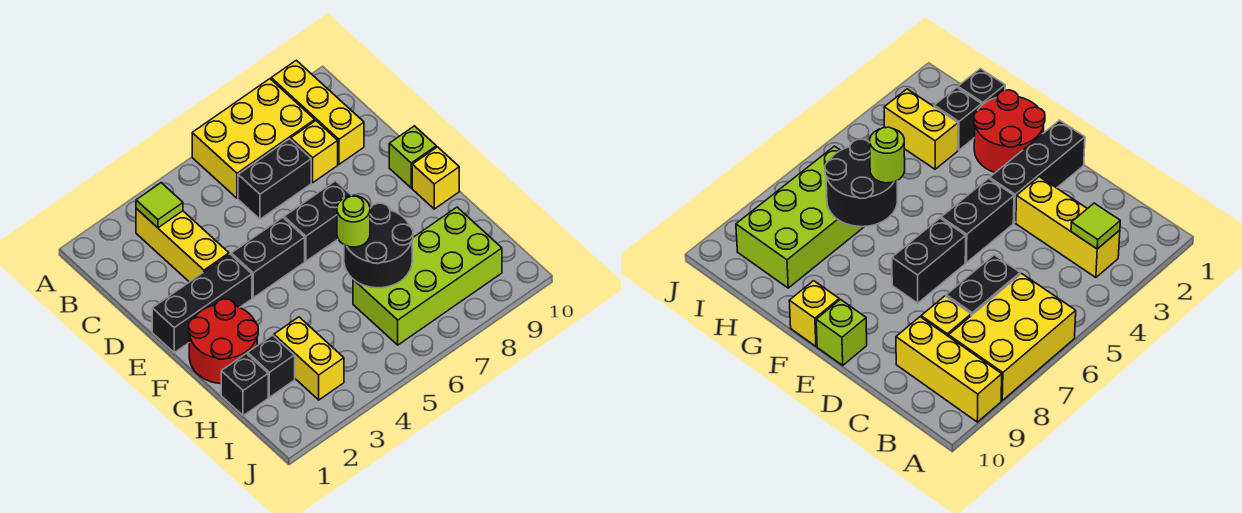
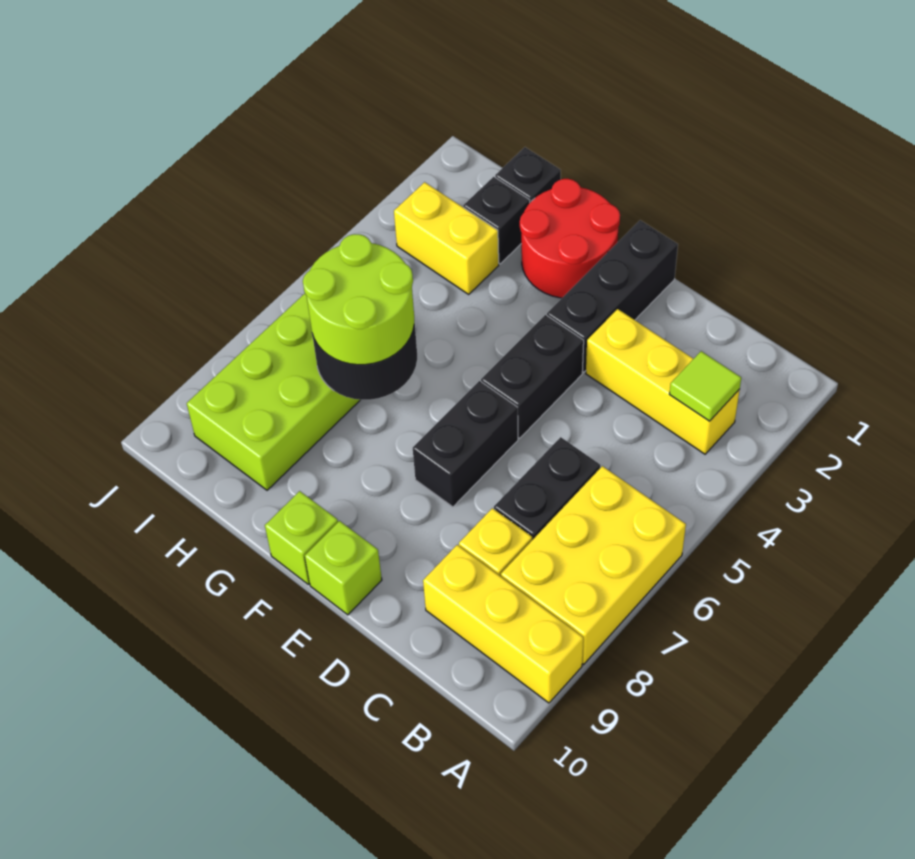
yellow brick F10 level 1 -> lime brick F10 level 1
lime round brick G6 level 3 -> lime round brick G6:H7 level 3

